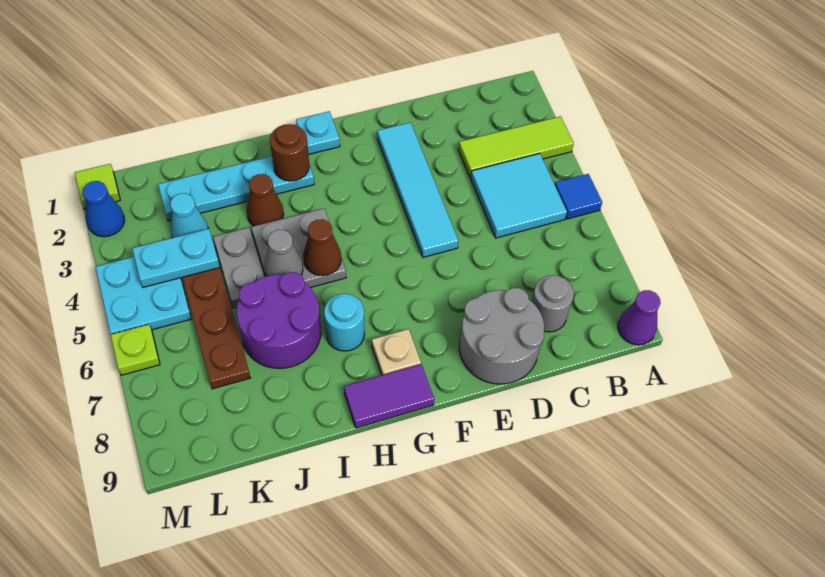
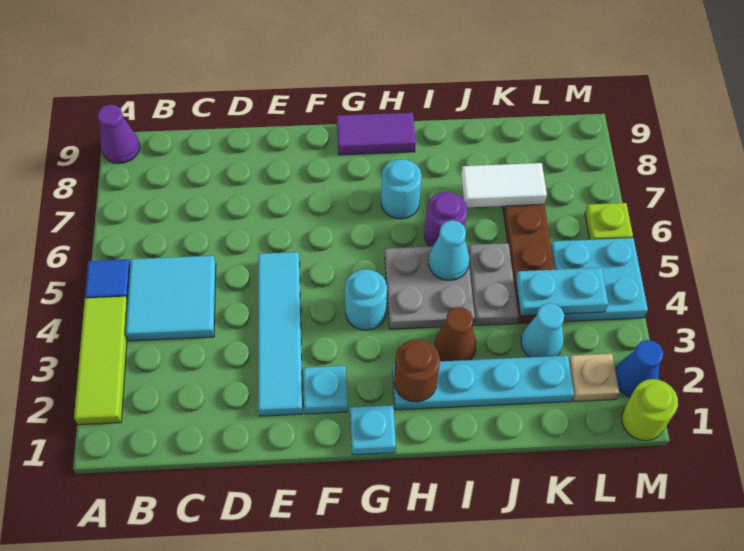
lime tile A3:C3 level 1 -> lime tile A2:A4 level 1
grey round brick C8 level 1 -> none
grey round brick D8:E9 level 1 -> none
none -> cyan plate F2 level 1
none -> cyan round brick G4 level 1
tan plate G8 level 1 -> tan plate L2 level 1
brown cone H5 level 2 -> none
grey cone I5 level 2 -> cyan cone I5 level 2
purple round brick I6:J7 level 1 -> purple round brick I6 level 1
none -> white tile J7:K7 level 2
lime tile M1 level 1 -> lime round brick M1 level 1

